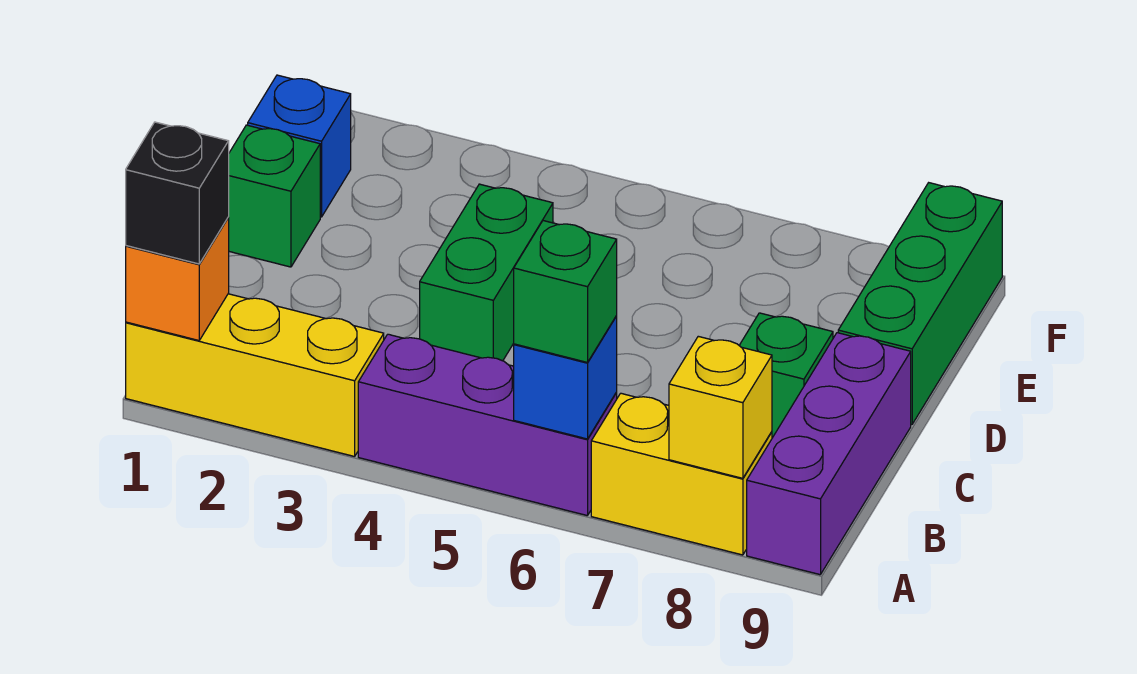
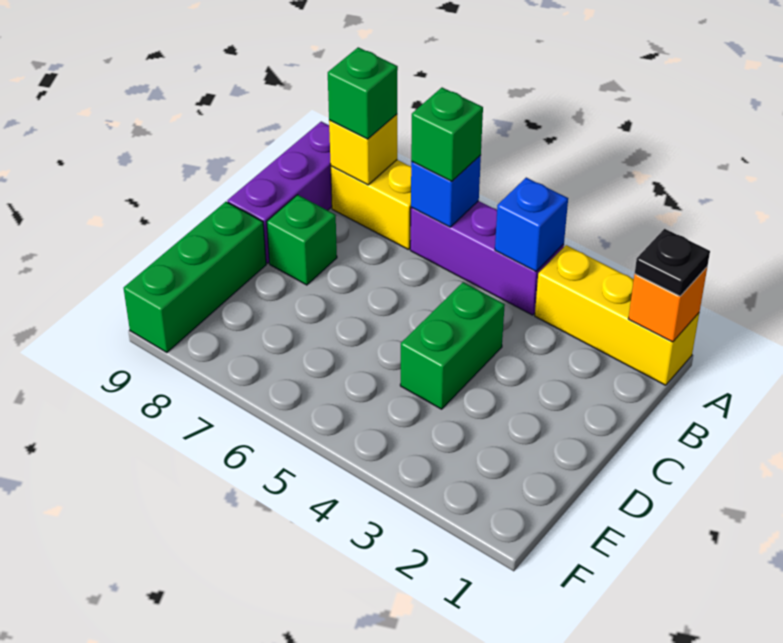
black brick A1 level 3 -> black plate A1 level 3
green brick D1 level 1 -> green brick A8 level 3
blue brick E1 level 1 -> blue brick A4 level 2

